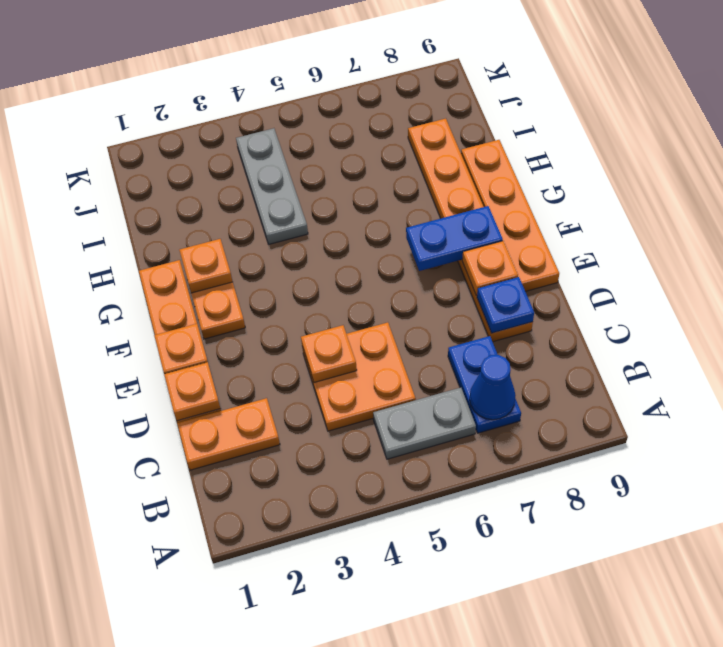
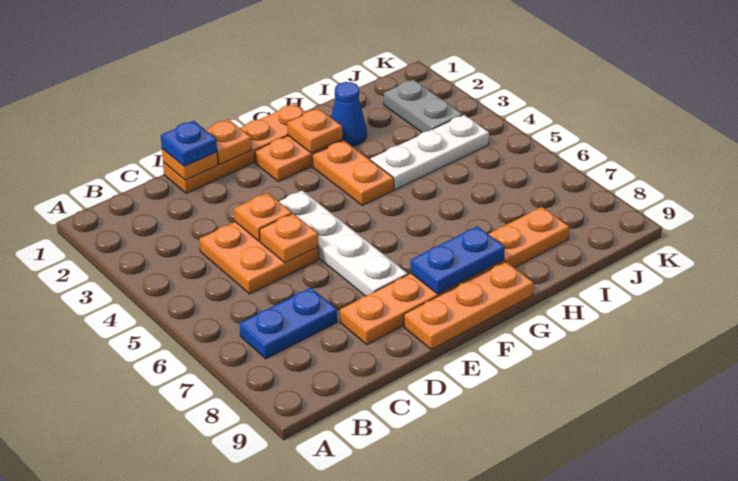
grey plate B5:B6 level 1 -> grey plate J2:J3 level 1
blue cone B7 level 2 -> blue cone H2 level 1
orange plate C1:C2 level 1 -> orange plate G3:G4 level 1
blue plate D8 level 2 -> blue plate D1 level 3
none -> white plate E4:E7 level 1
orange plate E8 level 2 -> orange plate D5 level 2
orange plate E9:H9 level 1 -> orange plate E9:G9 level 1
blue plate F7:F8 level 2 -> blue plate F8:G8 level 2
grey plate H4:J4 level 1 -> white plate H4:J4 level 1

